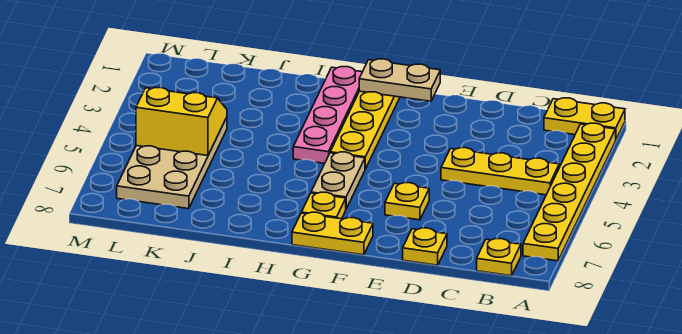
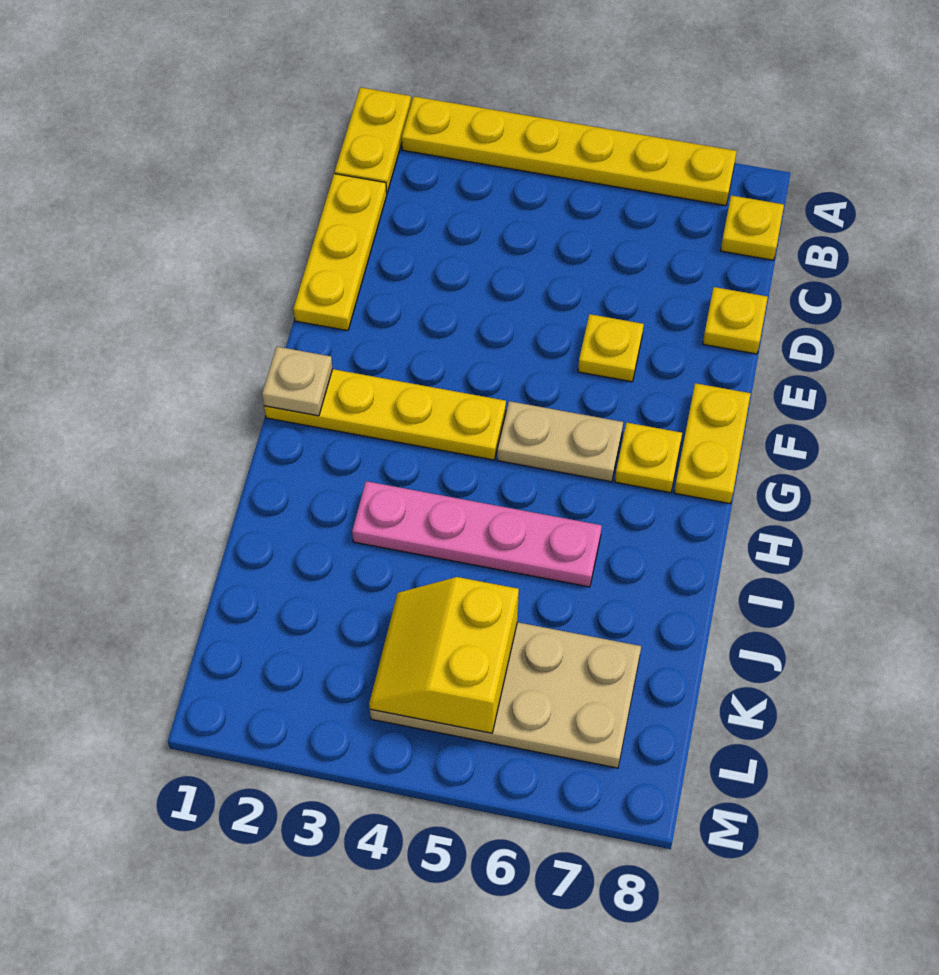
yellow plate B4:D4 level 1 -> yellow plate C1:E1 level 1
tan plate F1:G1 level 2 -> tan plate G1 level 2
pink plate H1:H4 level 1 -> pink plate I3:I6 level 1

